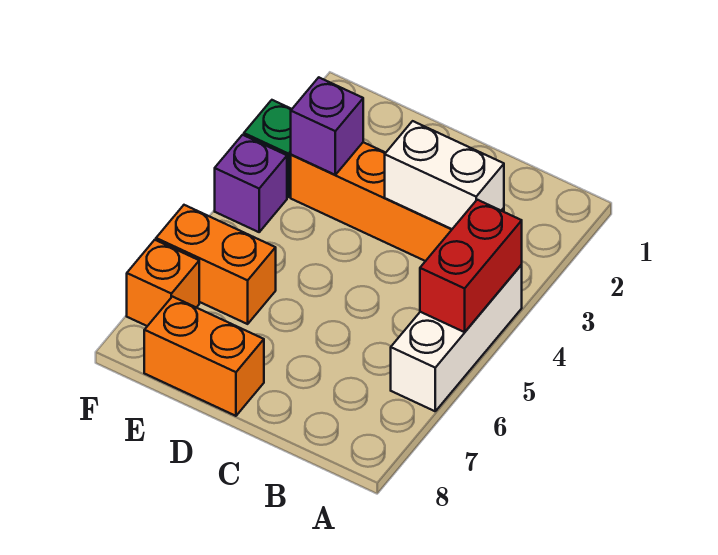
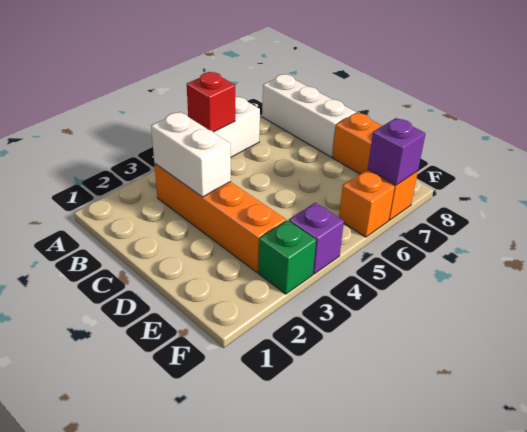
red brick A4:A5 level 2 -> red brick A5 level 2
none -> white brick A8:C8 level 1
purple brick E3 level 2 -> purple brick F7 level 2
orange brick E6:F6 level 1 -> orange brick F6 level 1

